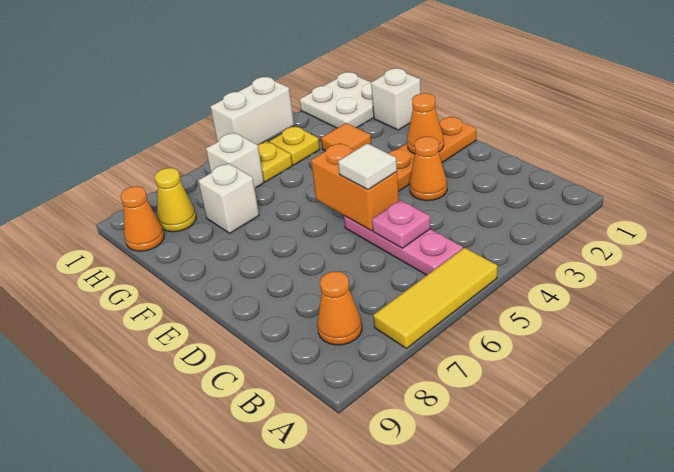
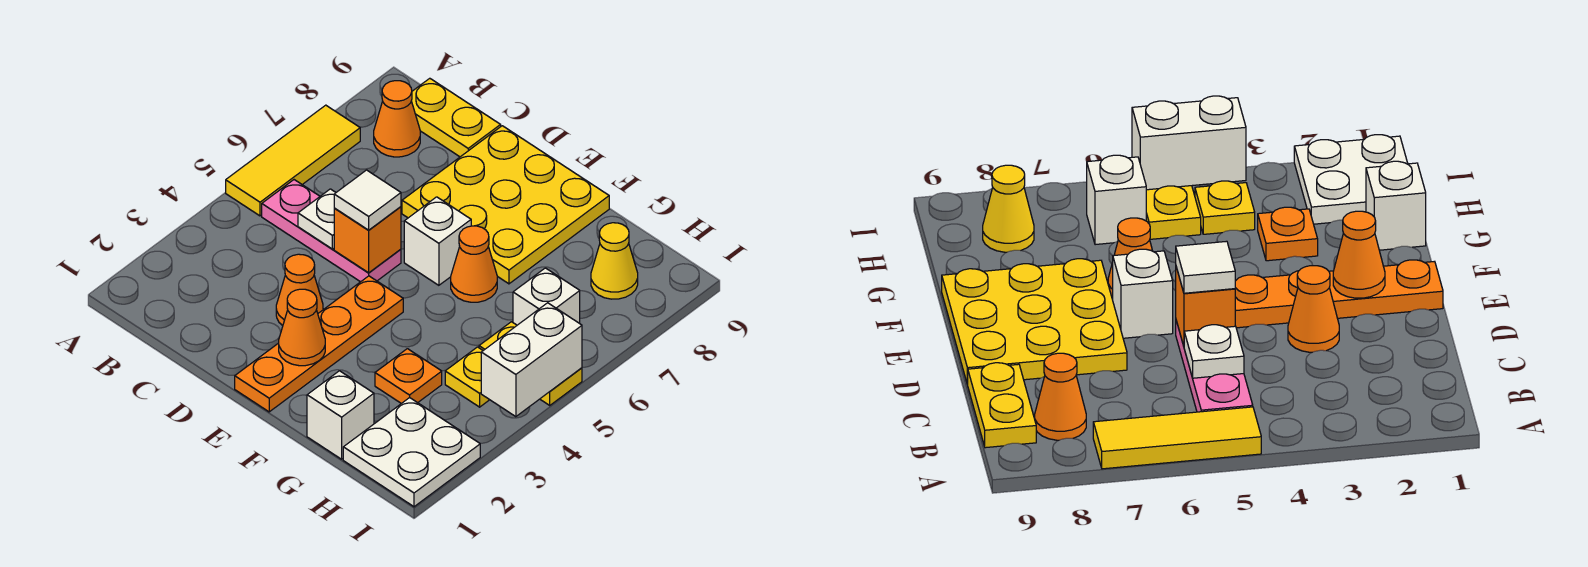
none -> yellow plate B9:C9 level 1
pink plate C5 level 2 -> white plate C5 level 2
orange brick D5:E5 level 2 -> orange brick D5 level 2
none -> yellow plate D7:F9 level 1
orange tile G3 level 1 -> orange plate G3 level 1
white brick G7 level 1 -> white brick E6 level 1
orange cone H9 level 1 -> orange cone F6 level 1

